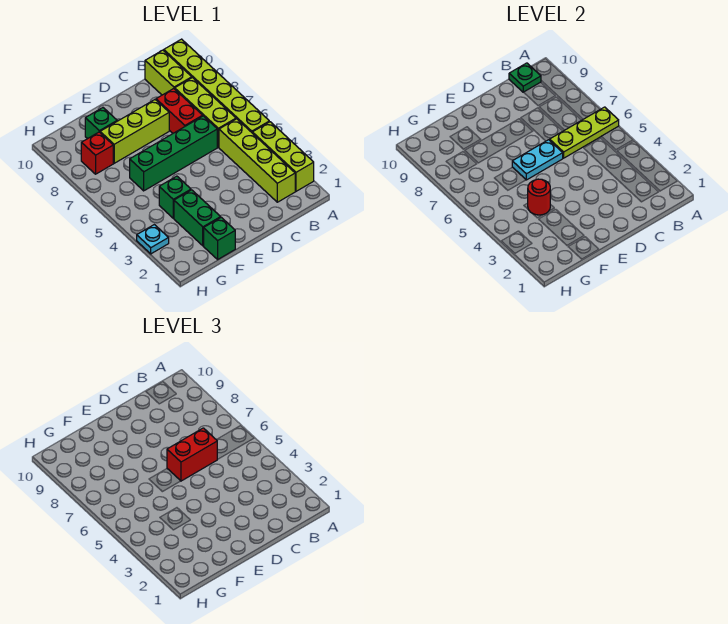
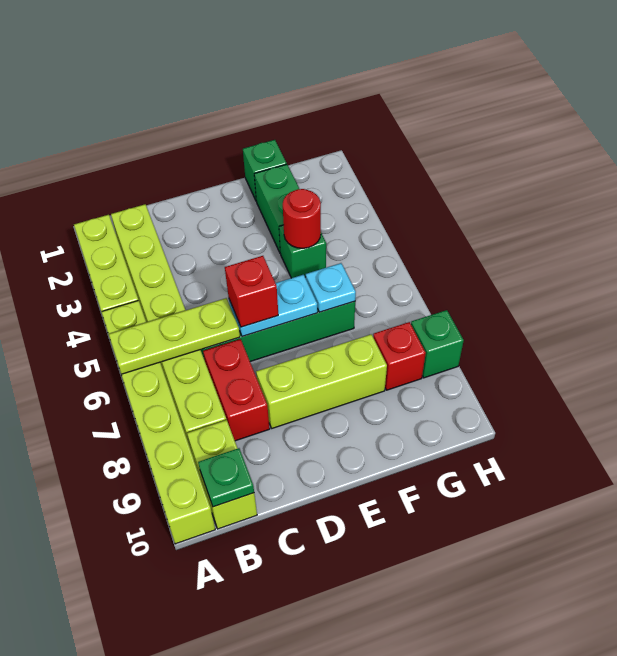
red brick C6:D6 level 3 -> red brick D6 level 3
green brick F9 level 1 -> green brick H8 level 1
cyan plate H3 level 1 -> cyan plate F6 level 2

